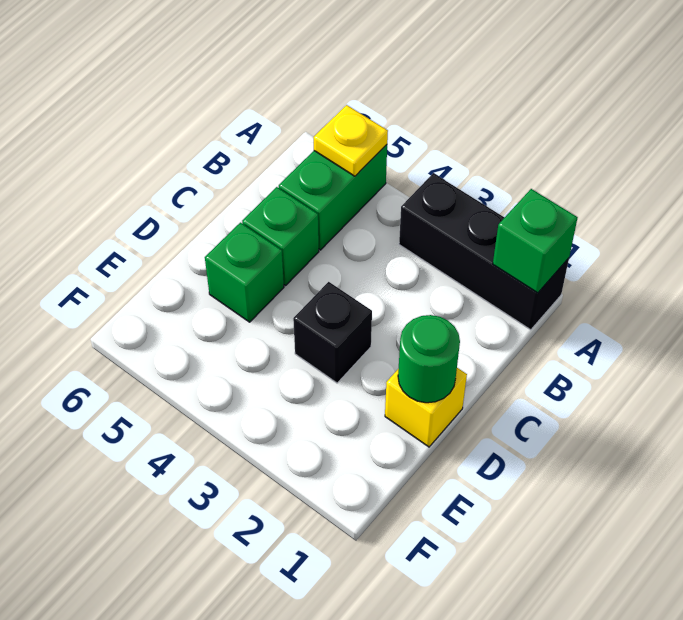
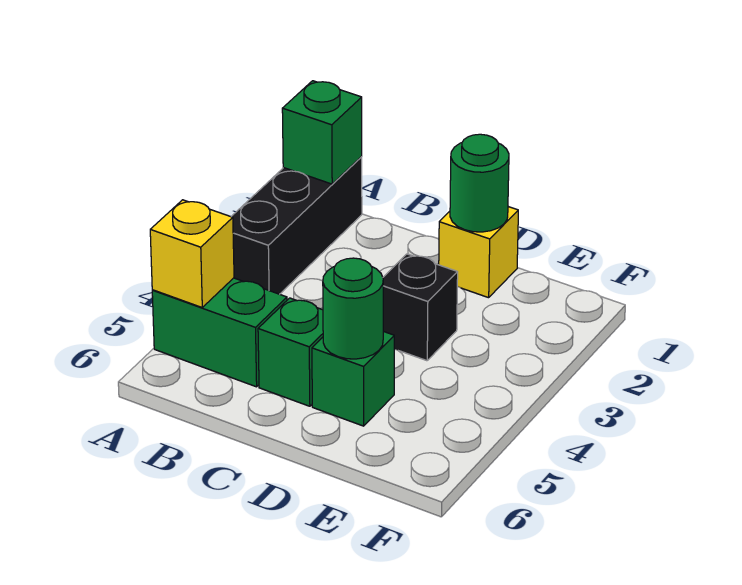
yellow plate A5 level 2 -> yellow brick A5 level 2
none -> green round brick D5 level 2

